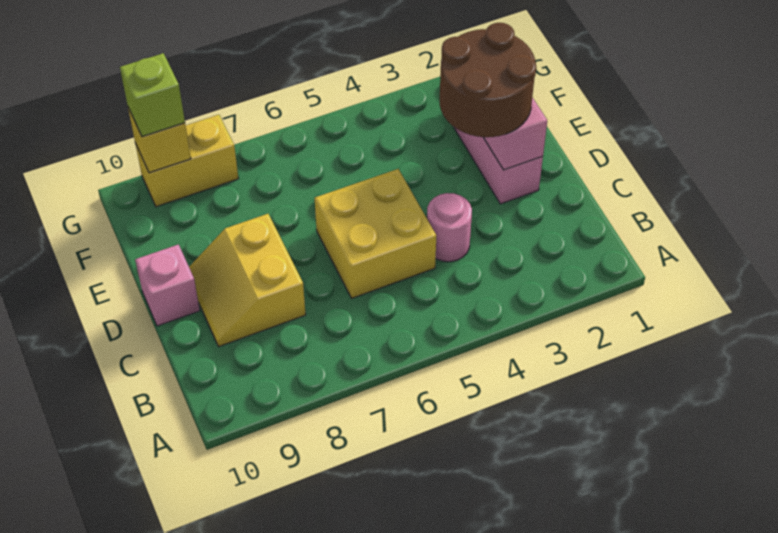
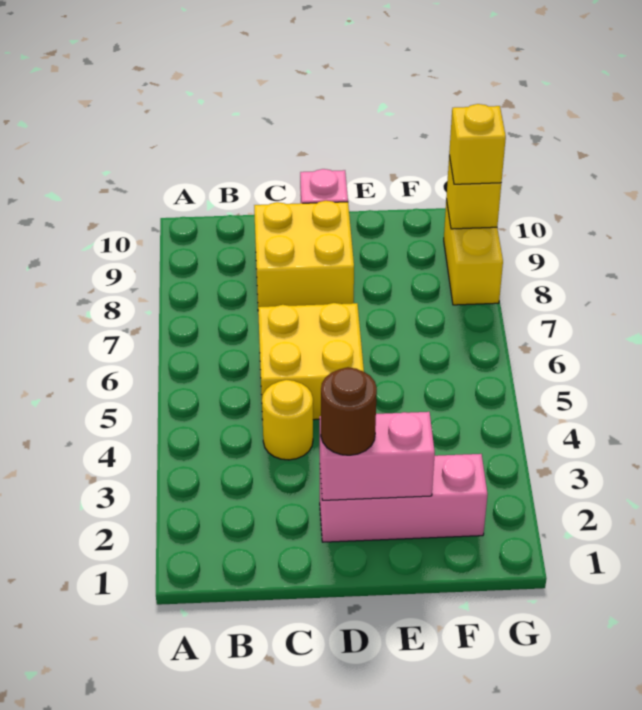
pink round brick C4 level 1 -> yellow round brick C4 level 1
yellow slope C8:D9 level 1 top 8 -> yellow brick C8:D9 level 1
brown round brick D2:E3 level 3 -> brown round brick D2 level 3
lime brick G9 level 3 -> yellow brick G9 level 3

